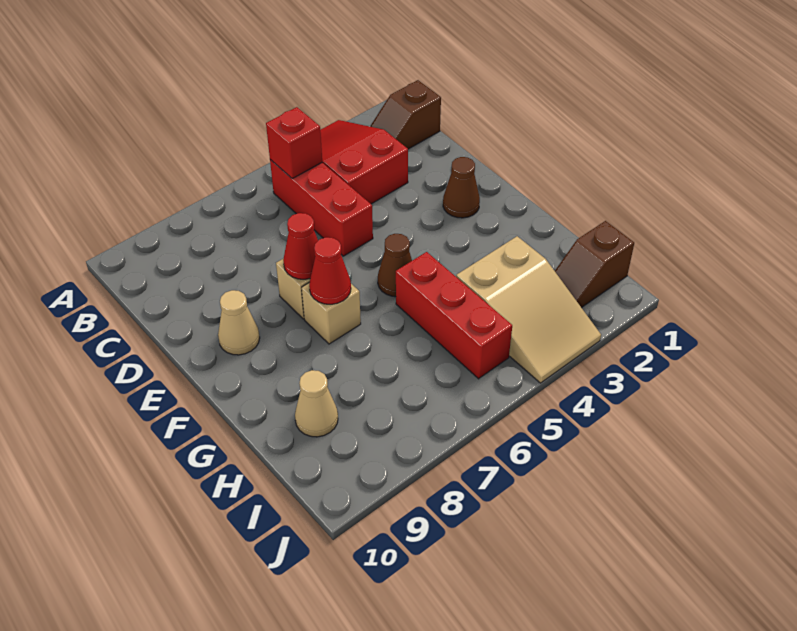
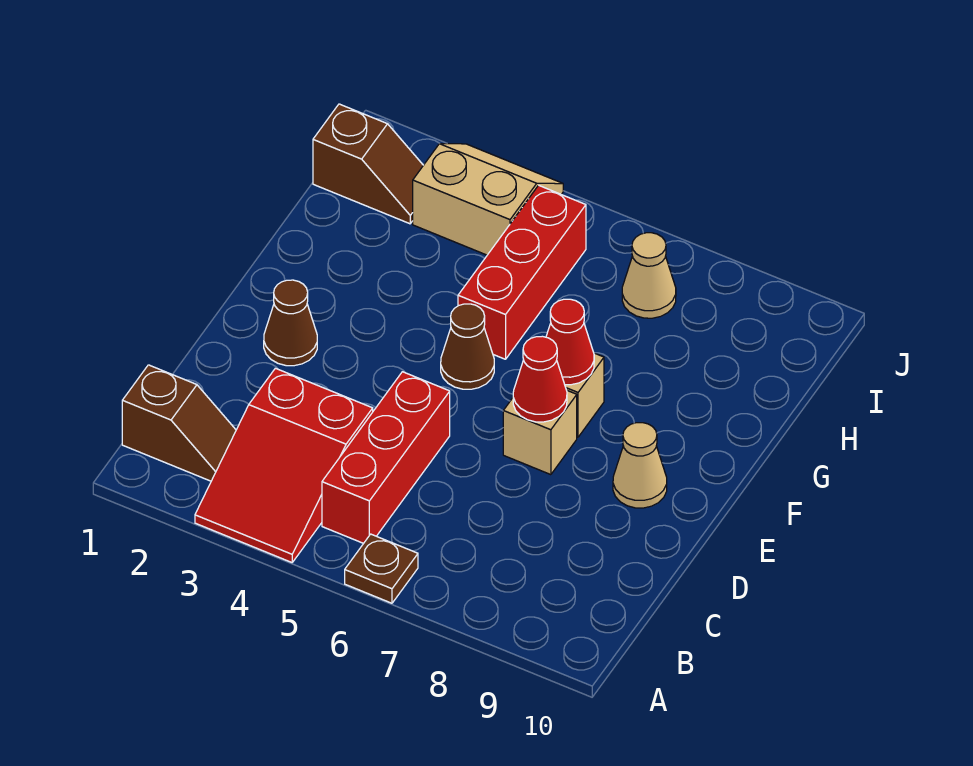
none -> brown plate A6 level 1
red brick B5 level 2 -> none
tan slope H3:J4 level 1 top H -> tan slope I3:J4 level 1 top I
tan cone H9 level 1 -> tan cone I7 level 1

